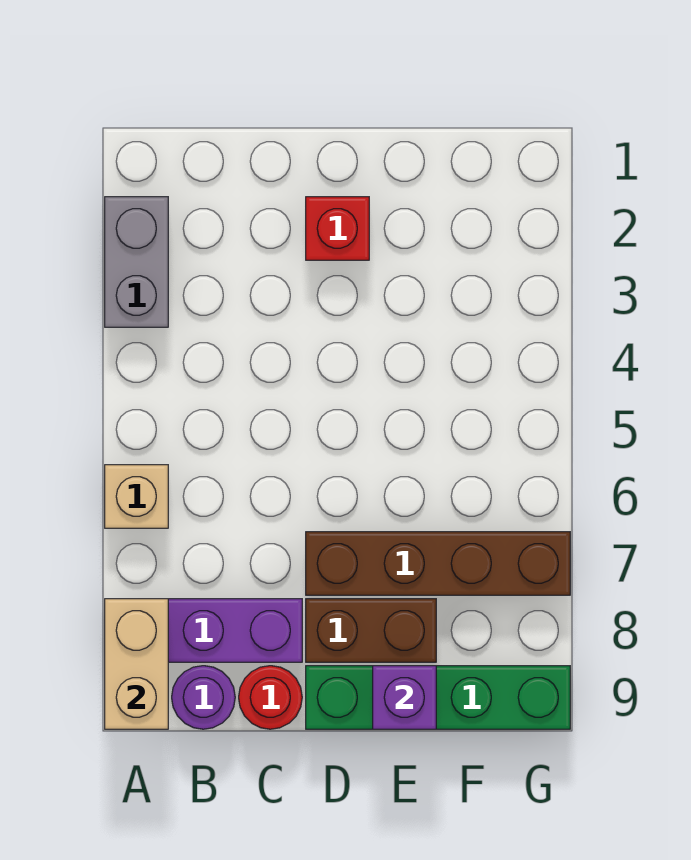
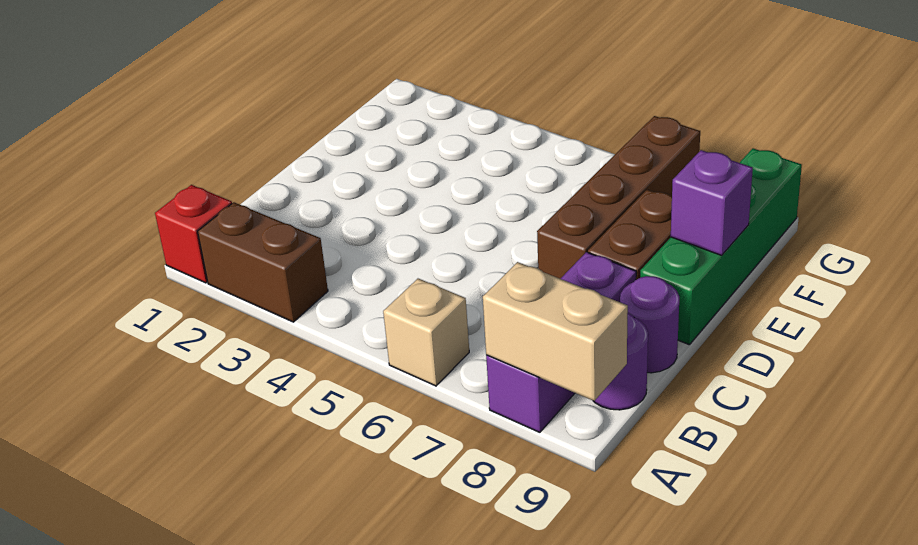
grey brick A2:A3 level 1 -> brown brick A2:A3 level 1
red round brick C9 level 1 -> purple round brick C9 level 1
red brick D2 level 1 -> red brick A1 level 1

